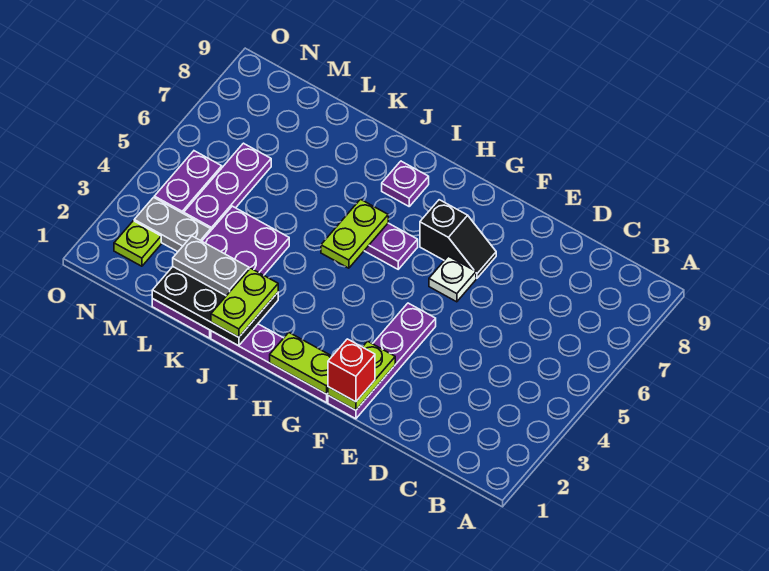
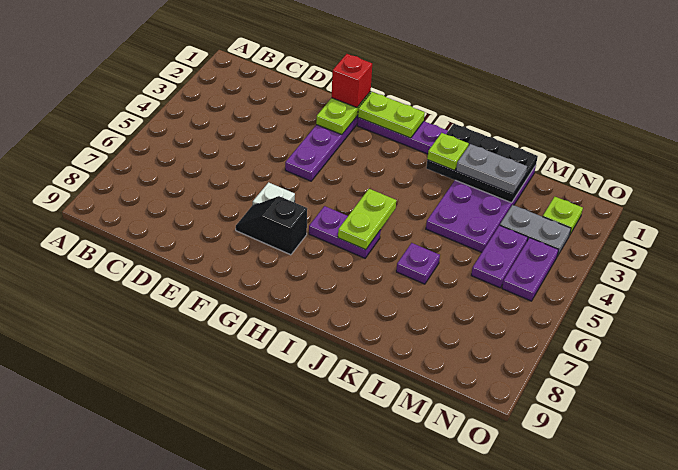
purple plate I8 level 1 -> purple plate K6 level 1
lime plate J1:J2 level 3 -> lime plate J2 level 3
purple plate M4:M6 level 1 -> purple plate M4:M5 level 1

